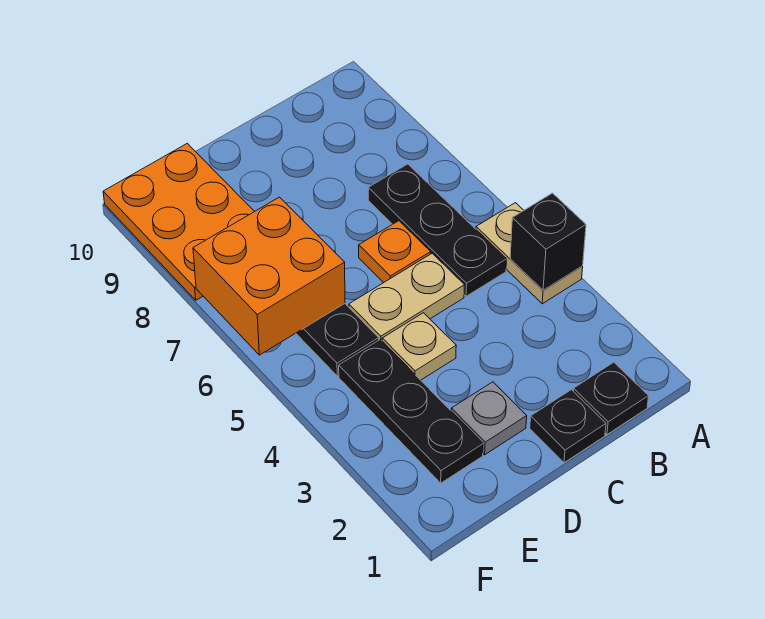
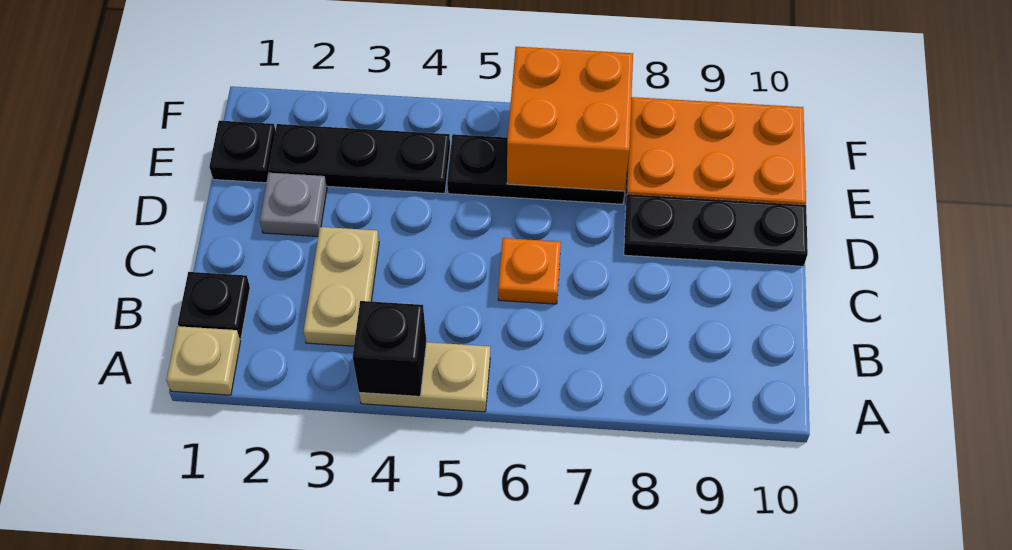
black plate B5:B7 level 1 -> black plate D8:D10 level 1
black plate C1 level 1 -> black plate E1 level 1
tan plate C5:D5 level 1 -> tan plate B3:C3 level 1
tan plate D4 level 1 -> tan plate A1 level 1

